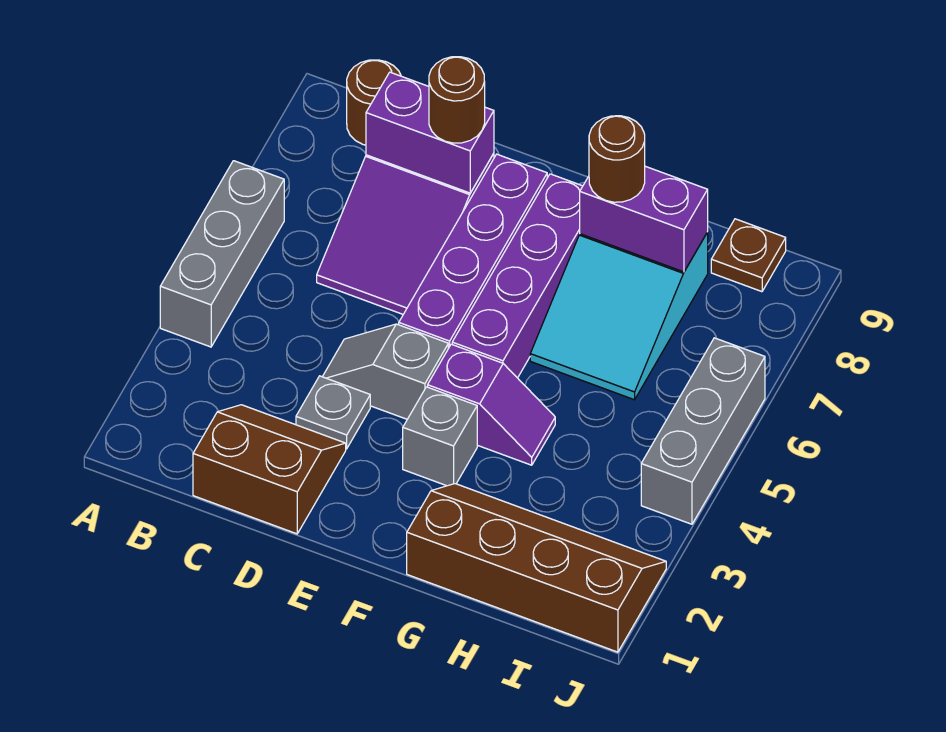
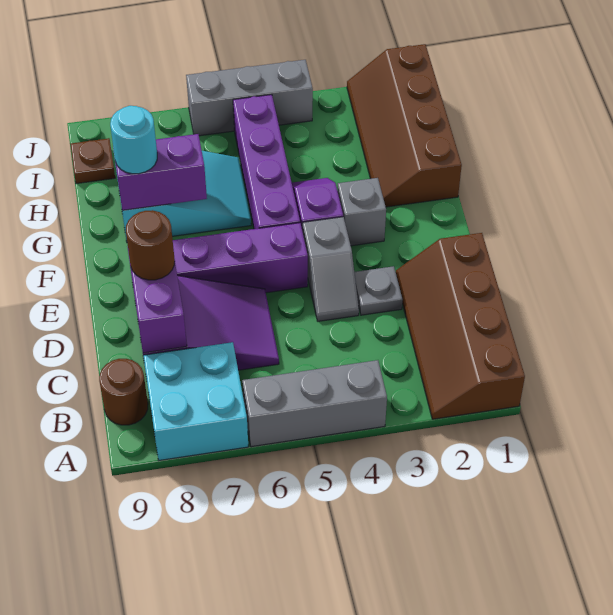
none -> cyan brick A7:B8 level 1
brown slope C1:D2 level 1 top 1 -> brown slope A1:D2 level 1 top 1
purple brick F5:F8 level 1 -> purple brick F5:I5 level 1
purple brick G8:H8 level 2 -> purple brick G7:G8 level 2
brown round brick G8 level 3 -> cyan round brick G8 level 3

